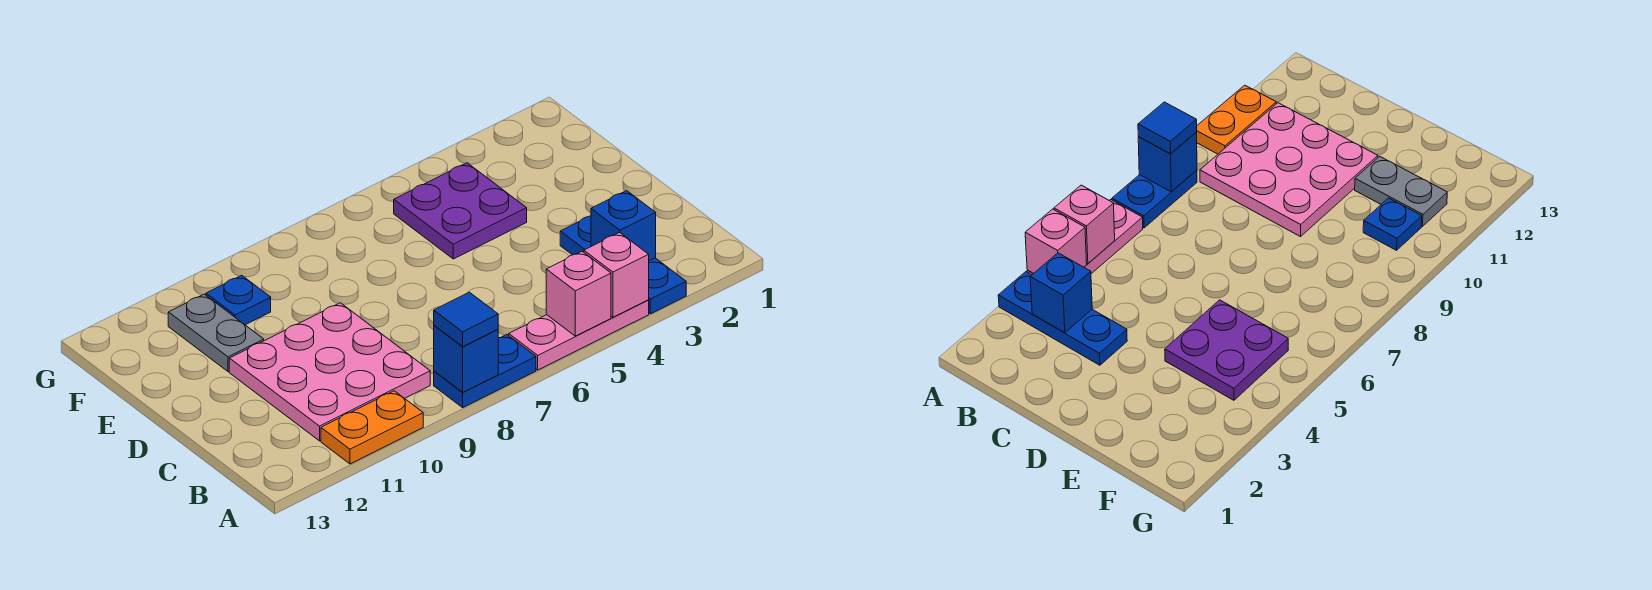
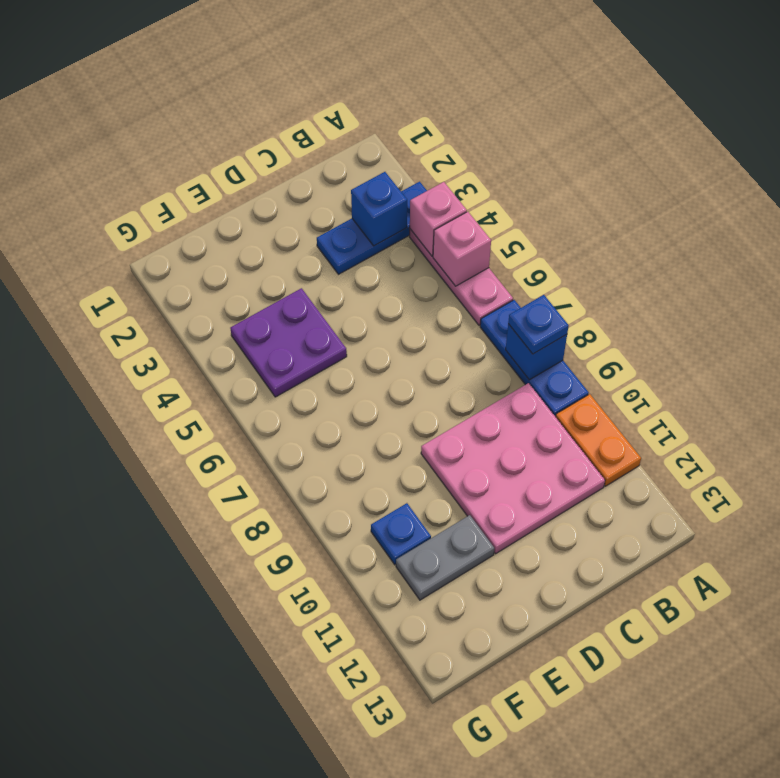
blue plate A7:A8 level 1 -> blue plate A7:A9 level 1
blue tile A8 level 3 -> blue plate A8 level 3

